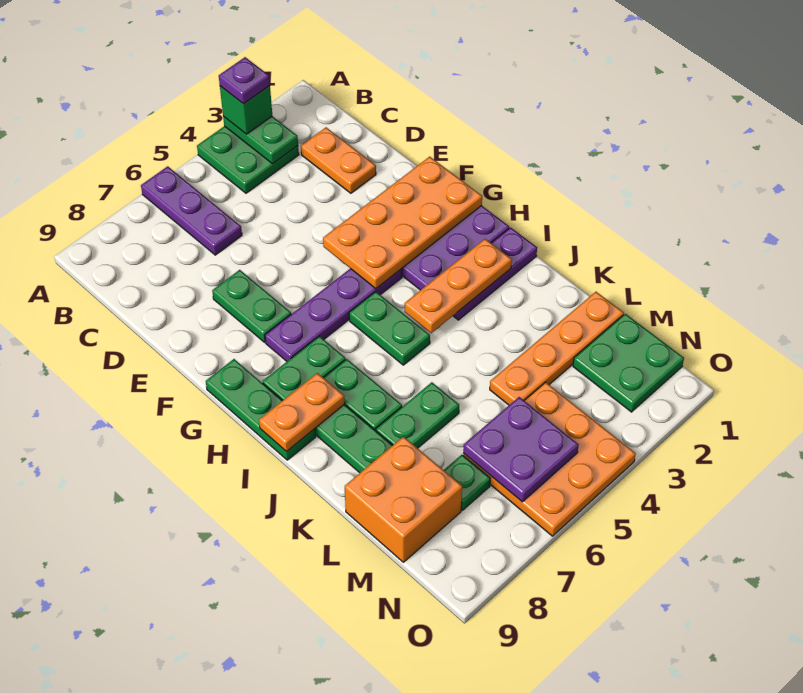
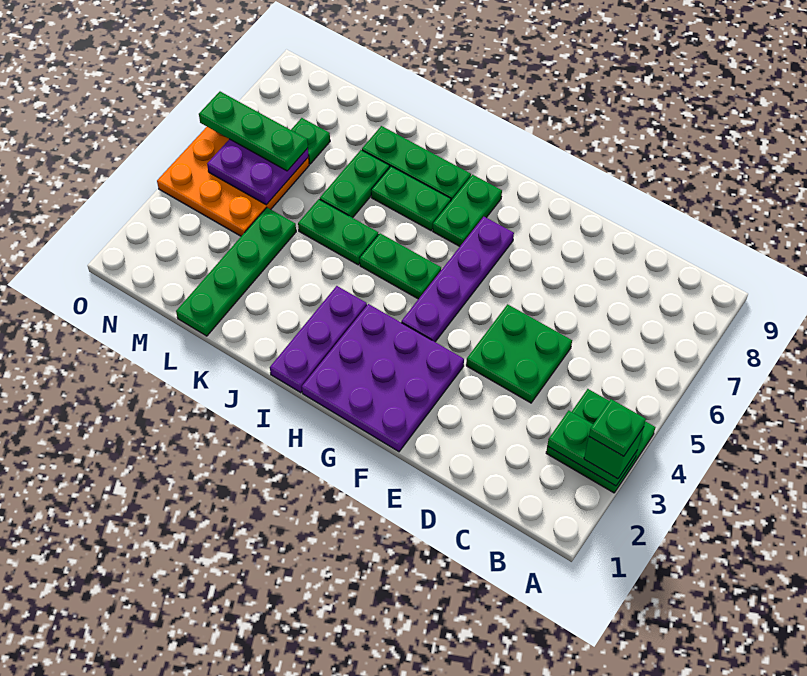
purple plate A3 level 4 -> green plate A3 level 4
purple plate A6:C6 level 1 -> none
orange plate C2:D2 level 1 -> none
green plate E7:F7 level 1 -> green plate J5:K5 level 1
orange plate F1:G4 level 2 -> none
green plate G9:I9 level 1 -> green plate M6:O6 level 3
orange plate I2:I4 level 2 -> none
orange plate I8:I9 level 2 -> none
orange plate L1:L4 level 1 -> green plate L1:L4 level 1
orange brick L8:M9 level 1 -> none
green plate M1:N2 level 1 -> green plate D4:E5 level 1

